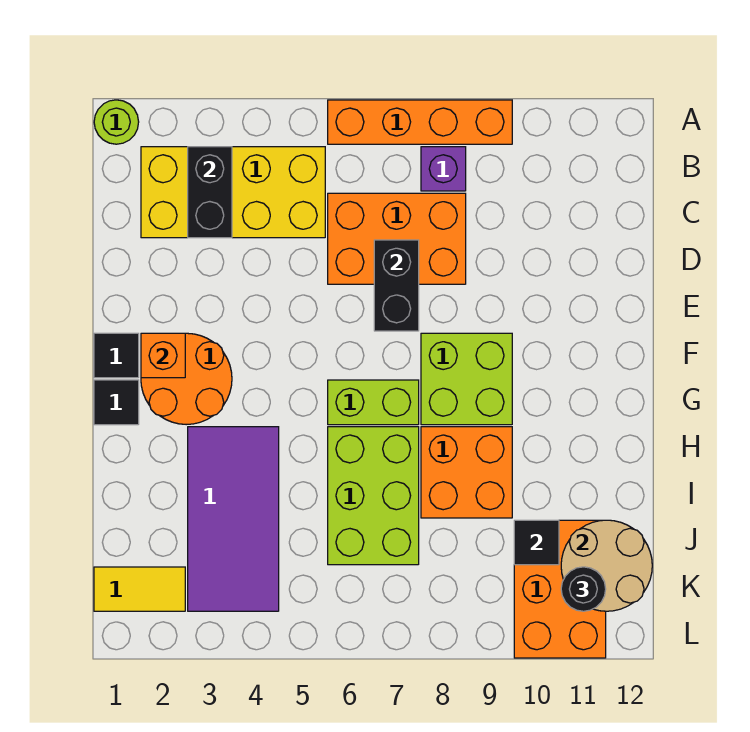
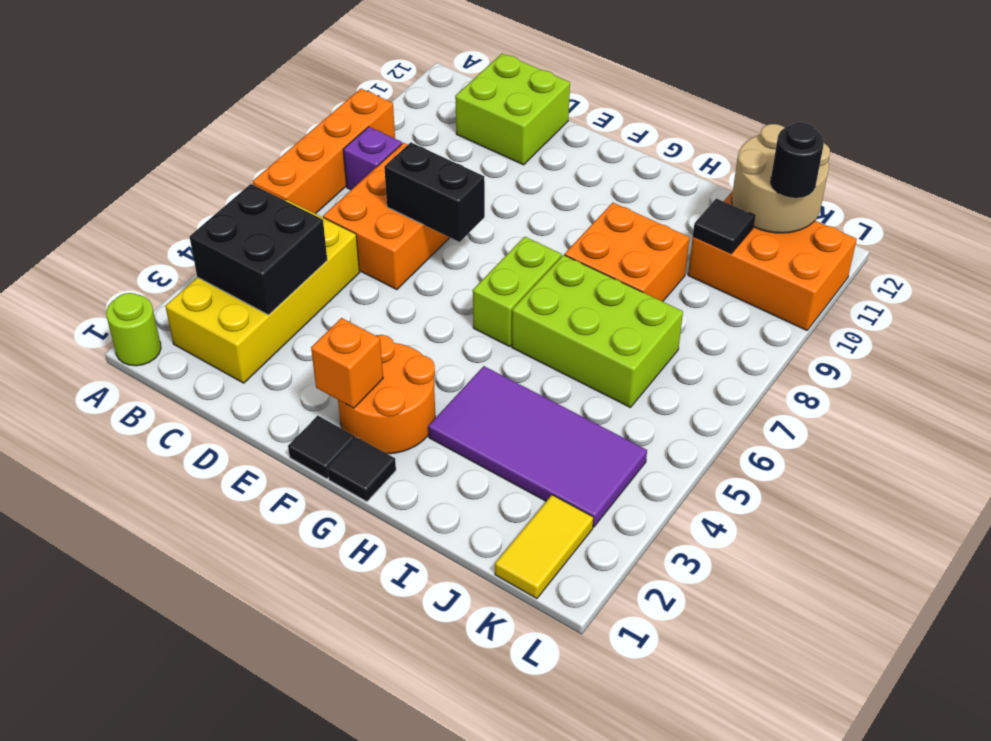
black brick B3:C3 level 2 -> black brick B3:C4 level 2
lime brick F8:G9 level 1 -> lime brick C11:D12 level 1

